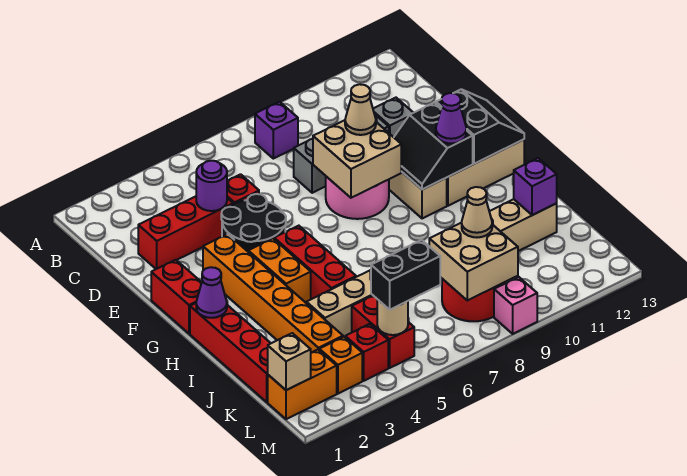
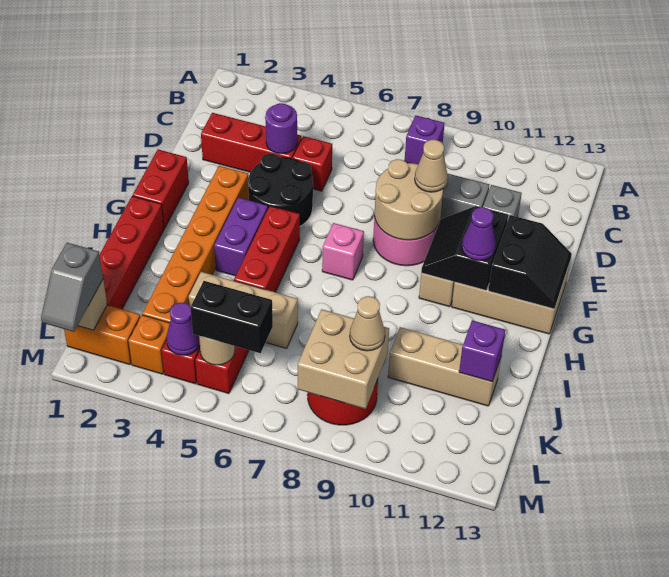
tan brick E8:F9 level 2 -> tan round brick E8:F9 level 2
orange brick G4:H4 level 1 -> purple brick G4:H4 level 1
purple cone H1 level 2 -> purple cone L4 level 2
none -> grey slope L1:M1 level 3 top L
pink brick M9 level 1 -> pink brick G7 level 1

